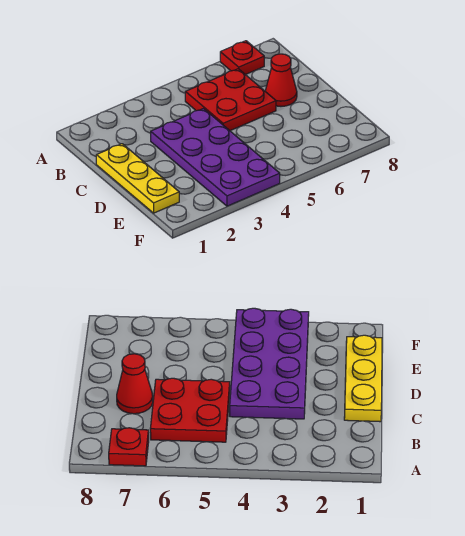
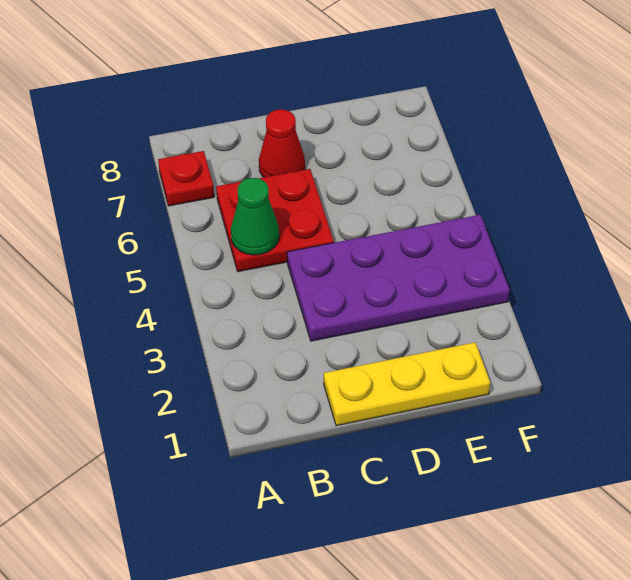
none -> green cone B5 level 2

